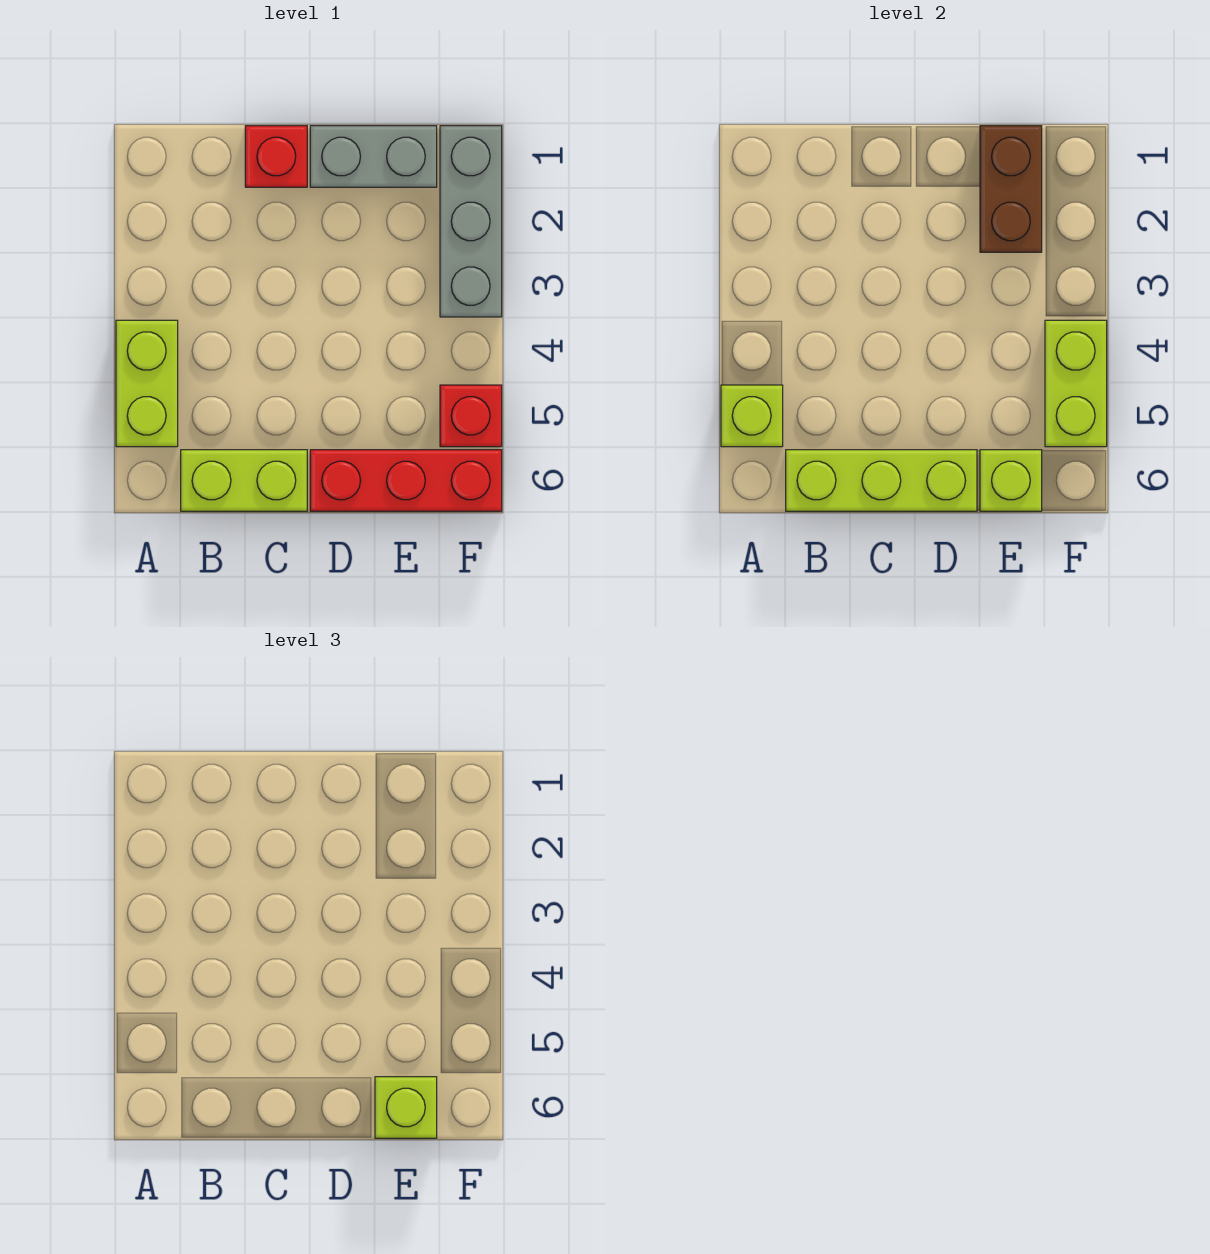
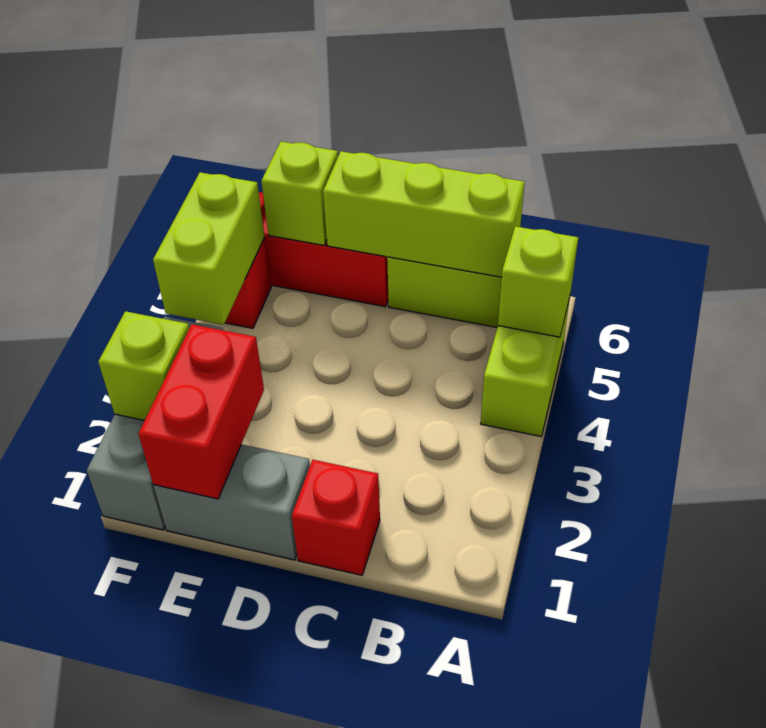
brown brick E1:E2 level 2 -> red brick E1:E2 level 2
lime brick E6 level 3 -> lime brick F2 level 2

